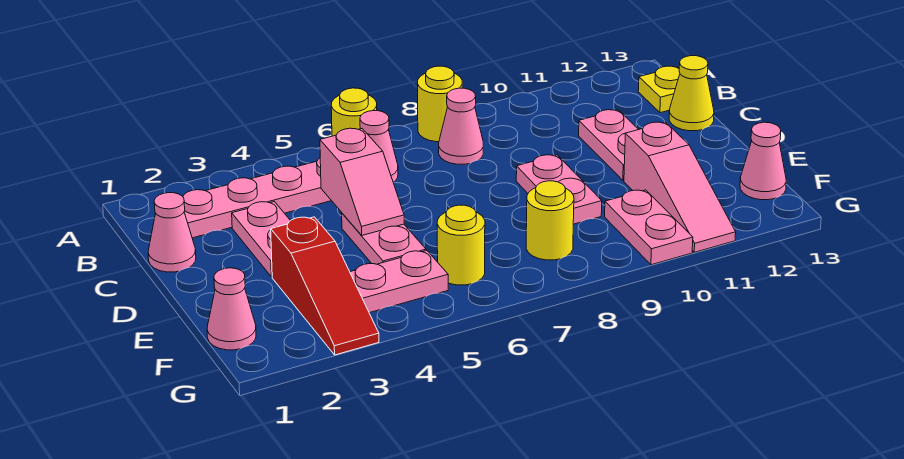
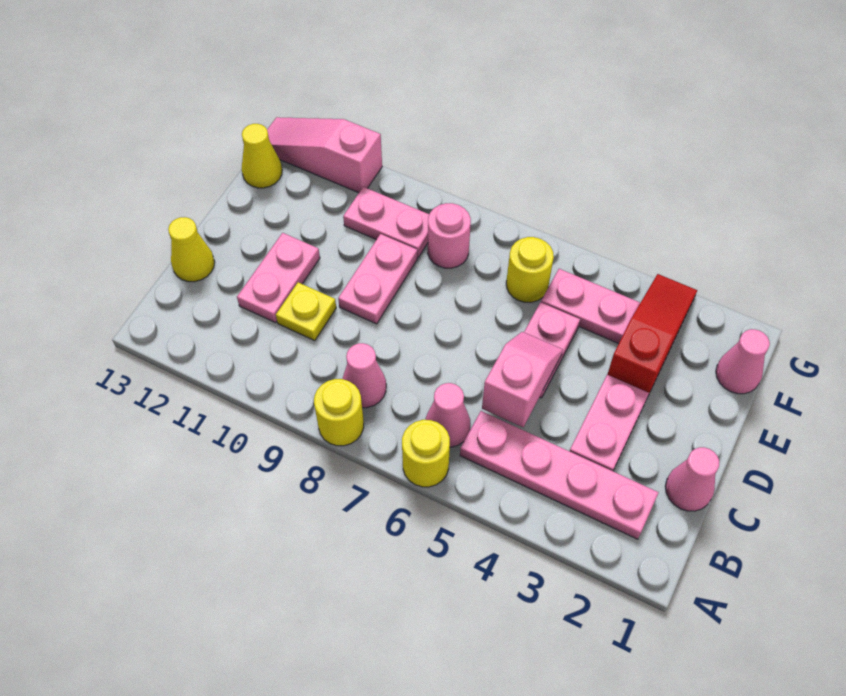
yellow plate B13 level 1 -> yellow plate C10 level 1
pink slope E11:G11 level 1 top E -> pink slope G11:G13 level 1 top 11
yellow round brick F8 level 1 -> pink round brick F8 level 1
pink plate F10:G10 level 1 -> pink plate F9:F10 level 1
pink cone F13 level 1 -> yellow cone F13 level 1

